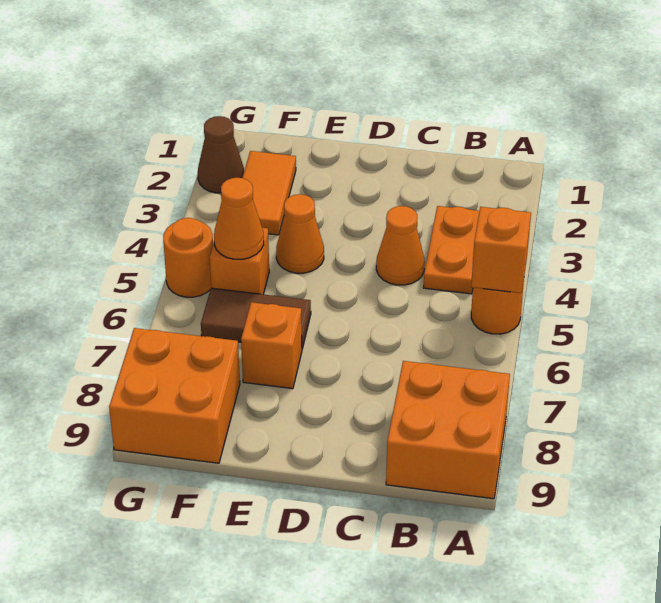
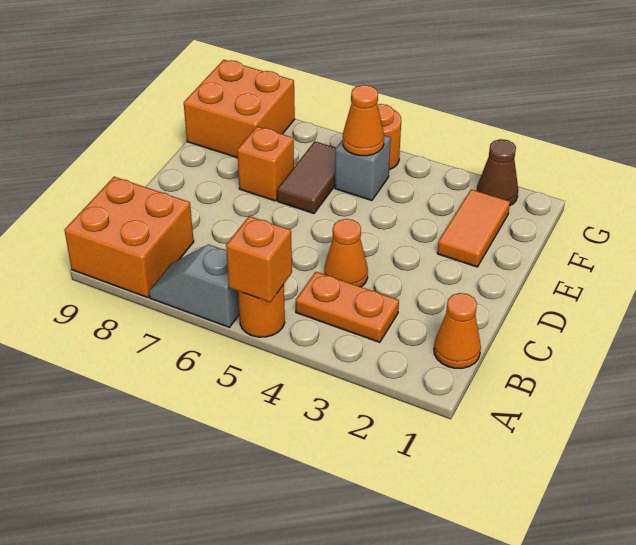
none -> grey slope A6:A7 level 1 top 6
orange cone E4 level 1 -> orange cone B1 level 1
orange tile F2:F3 level 1 -> orange tile E2:F2 level 1
orange brick F5 level 1 -> grey brick F5 level 1

